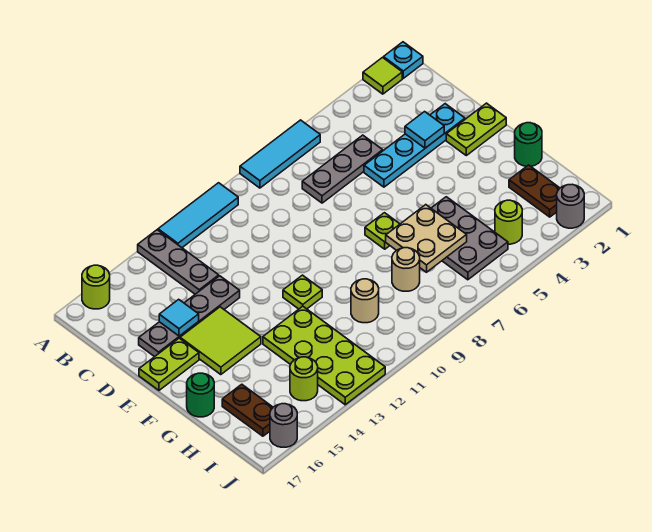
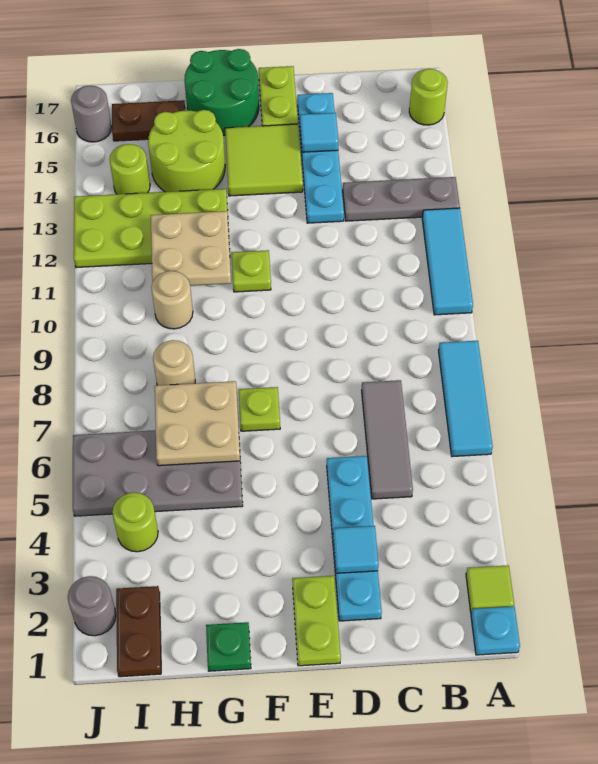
grey plate C5:C7 level 1 -> grey tile C5:C7 level 1
grey plate D13:D16 level 1 -> cyan plate D13:D16 level 1
green round brick G1 level 1 -> green plate G1 level 1
grey plate G5:I6 level 1 -> grey plate G5:J6 level 1
none -> tan plate G11:H12 level 2
none -> lime round brick G14:H15 level 1
green round brick G17 level 1 -> green round brick F16:G17 level 1
brown plate H2:I2 level 1 -> brown plate I1:I2 level 1

